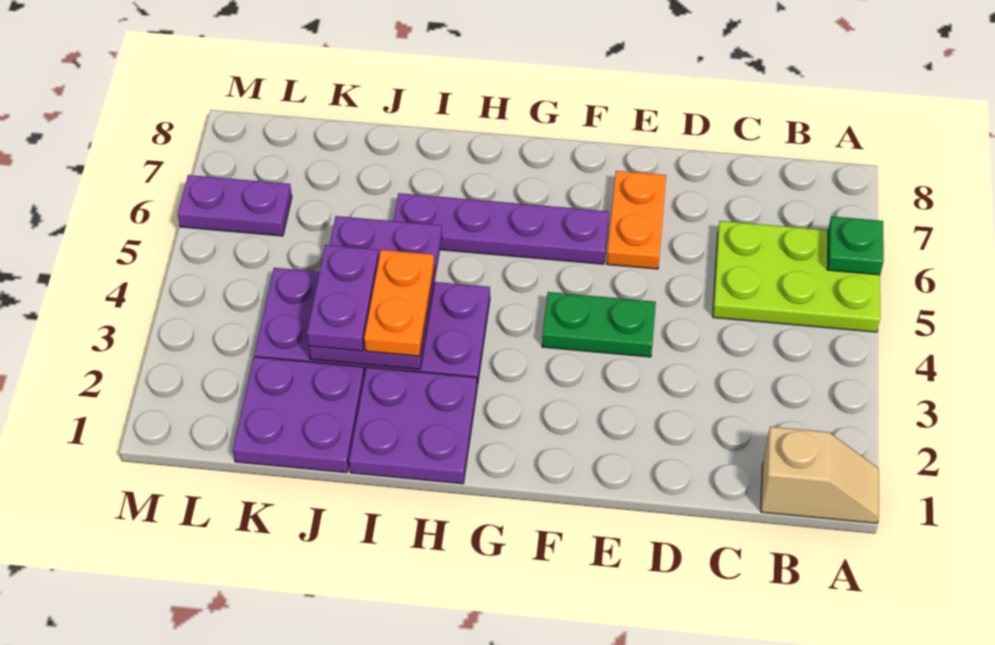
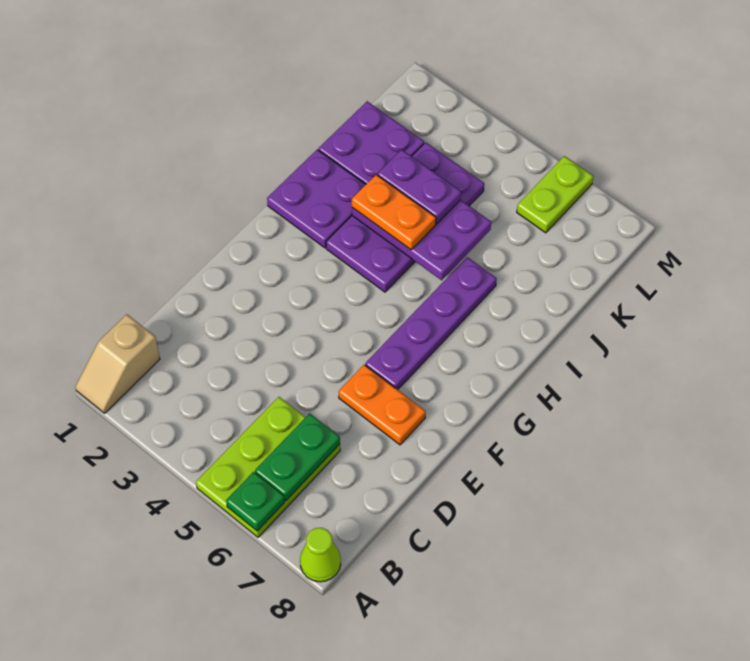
none -> lime cone A8 level 1
green plate E4:F4 level 1 -> green plate B6:C6 level 2
purple plate L6:M6 level 1 -> lime plate L6:M6 level 1

